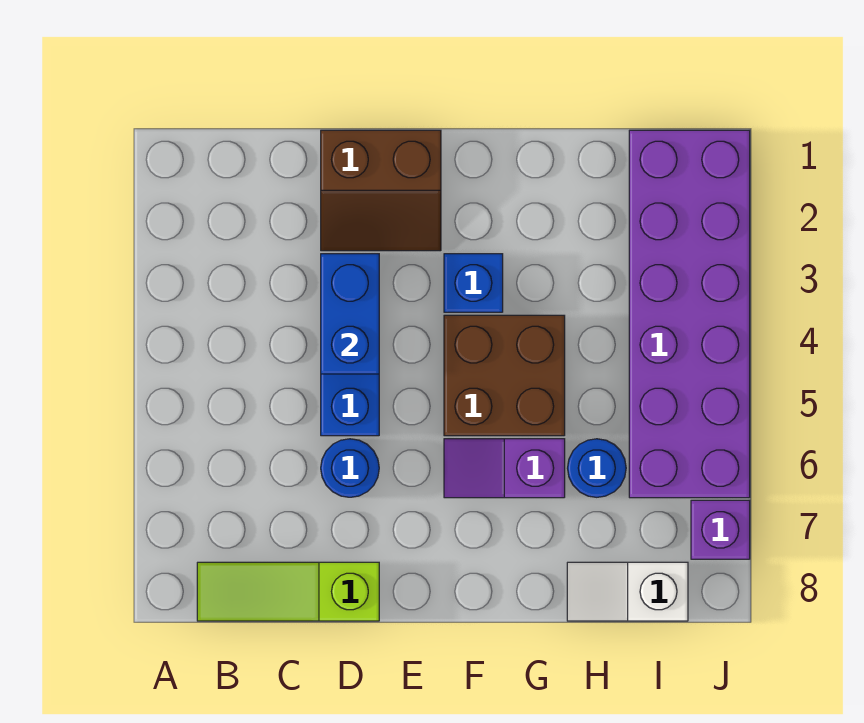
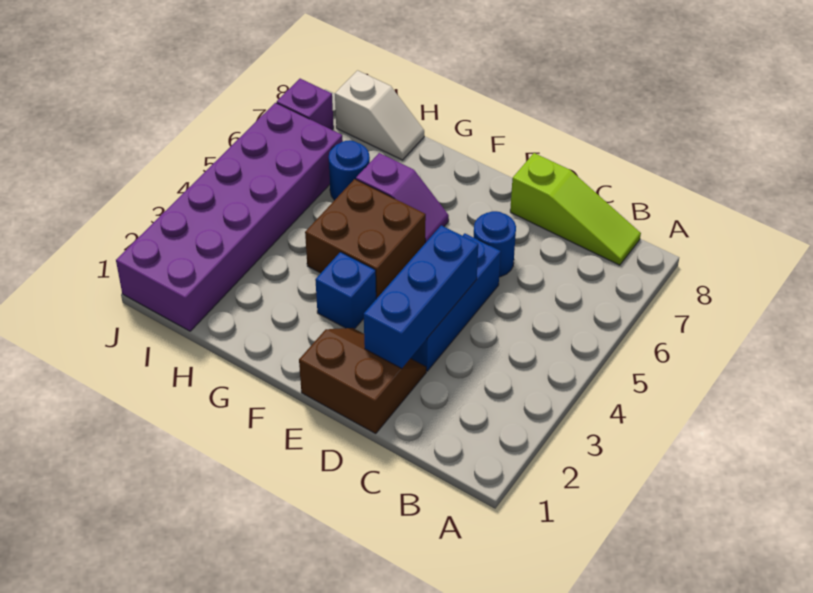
blue brick D3:D4 level 2 -> blue brick D2:D4 level 2

